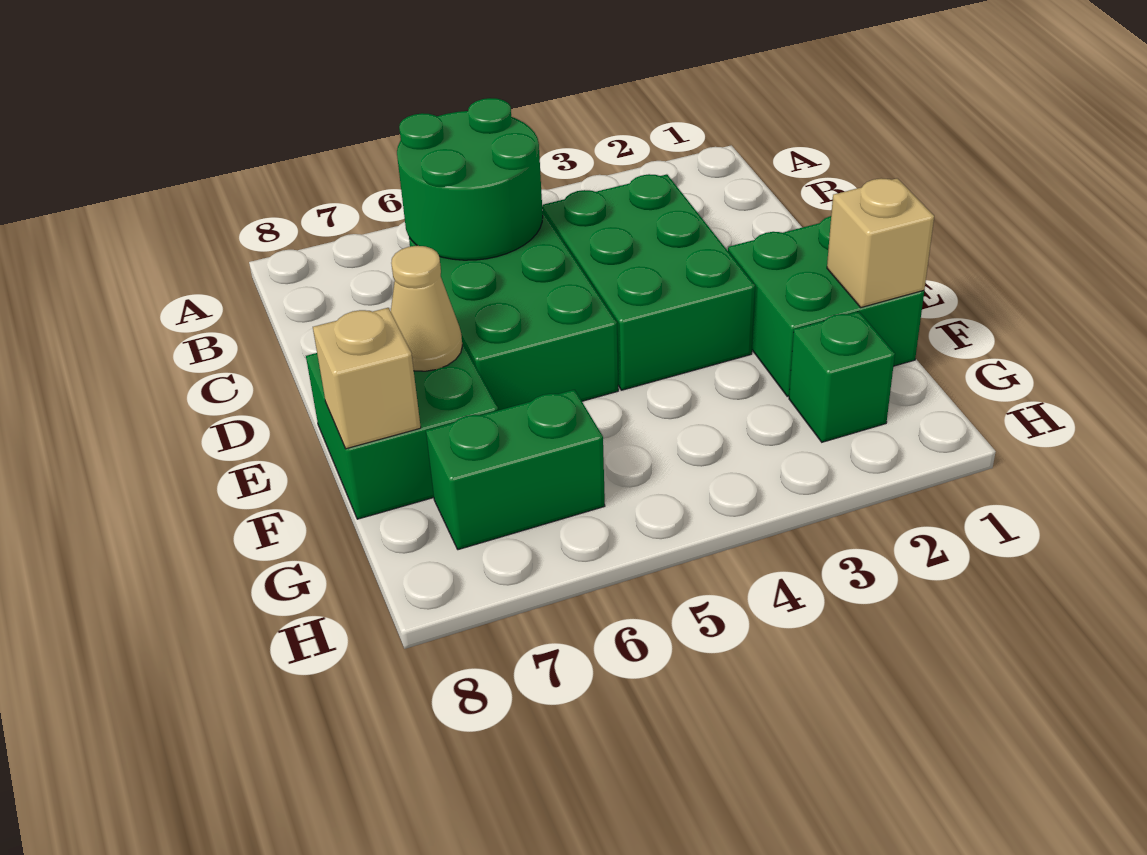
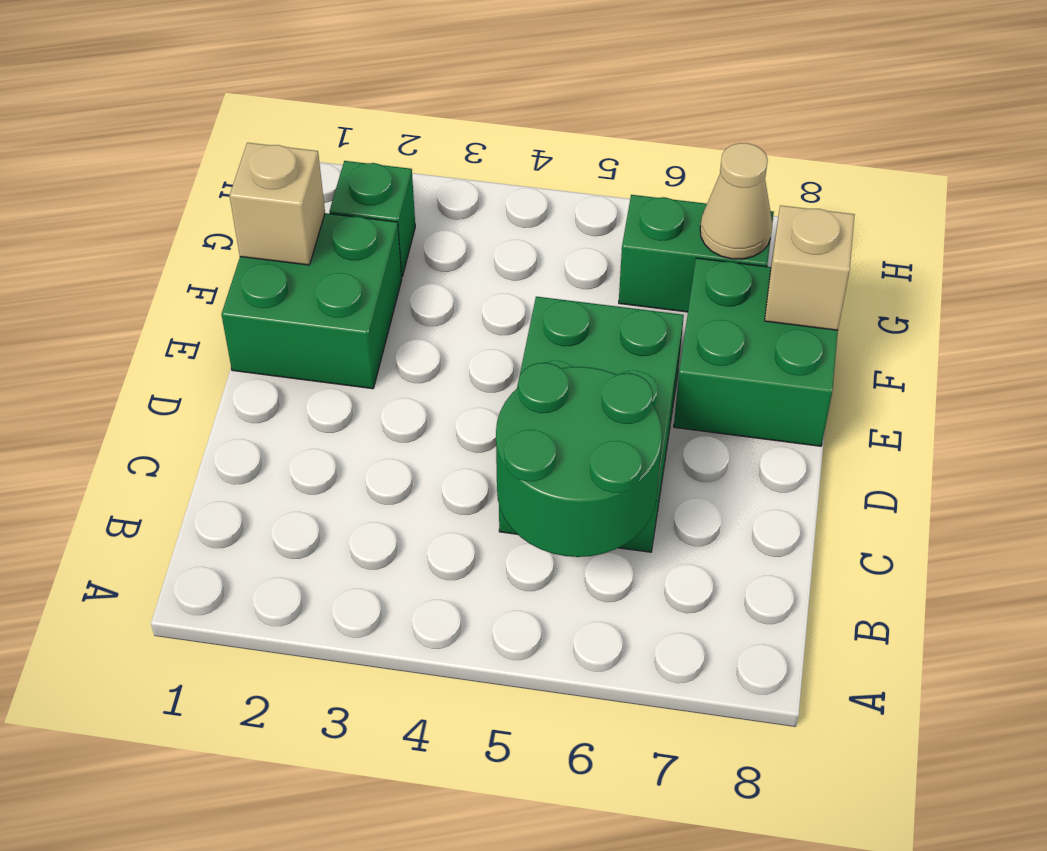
green brick C3:E4 level 1 -> none
tan cone E7 level 2 -> tan cone G7 level 2

